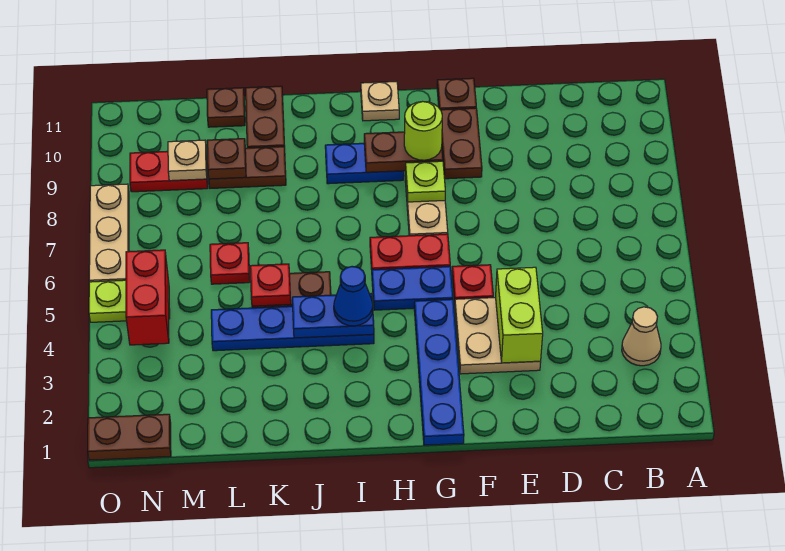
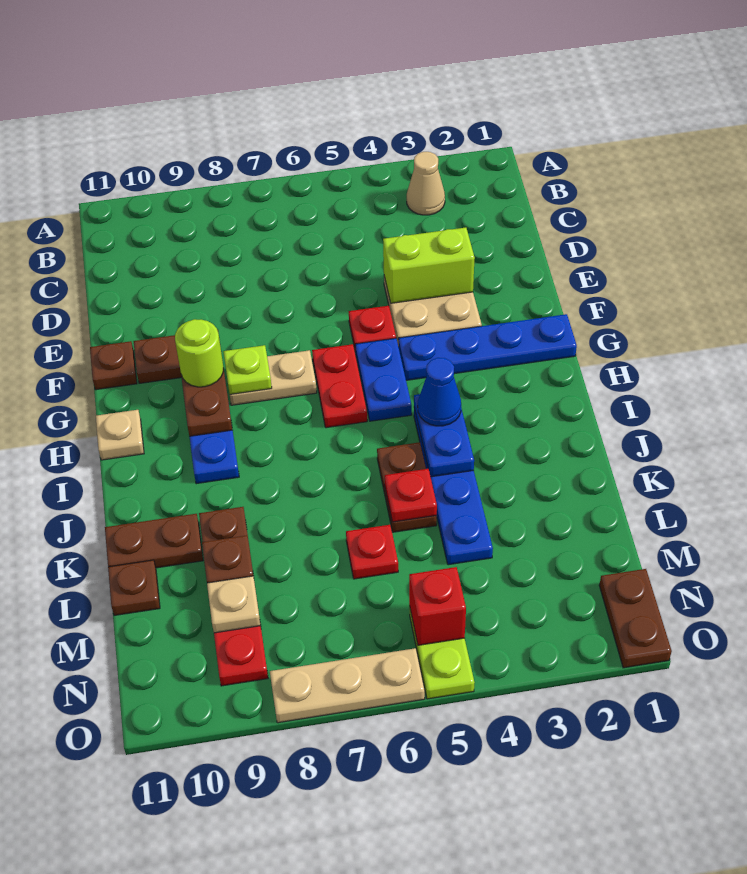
red brick N4:N5 level 2 -> red brick N5 level 2

